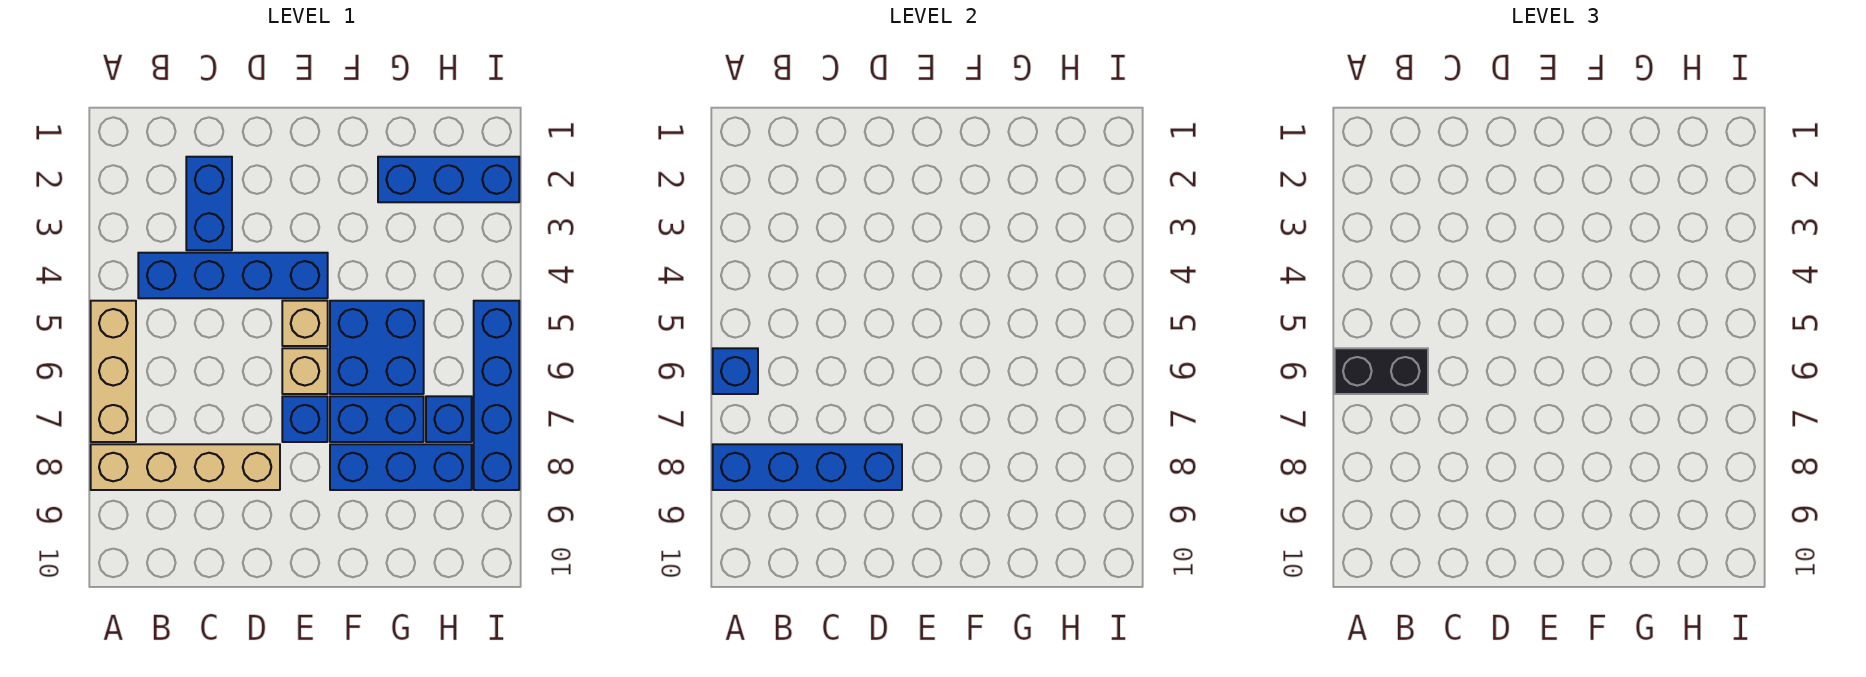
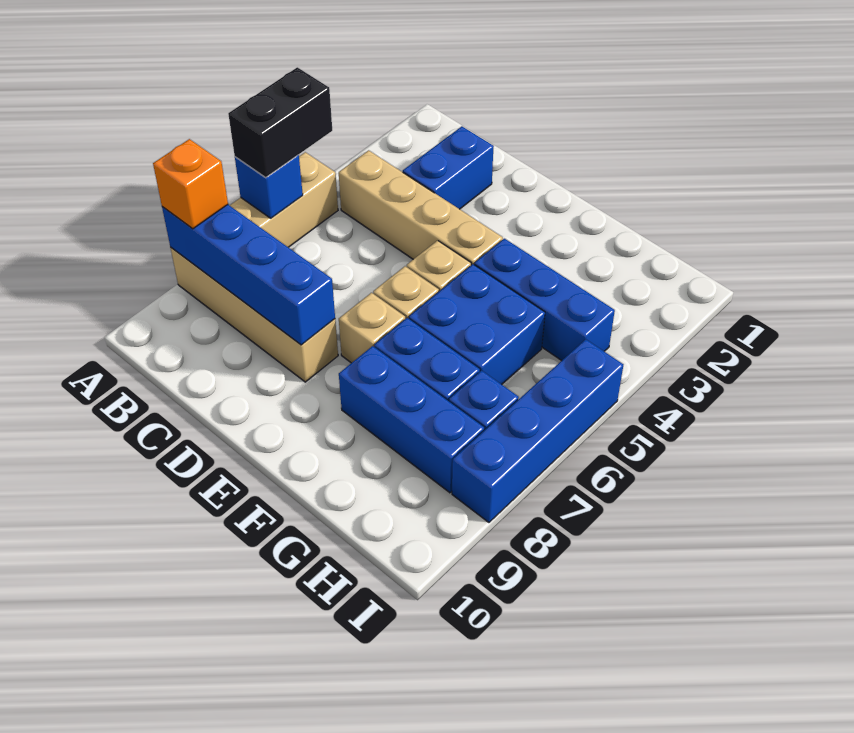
black brick A6:B6 level 3 -> black brick A5:A6 level 3
none -> orange brick A8 level 3
blue brick B4:E4 level 1 -> tan brick B4:E4 level 1
blue brick E7 level 1 -> tan brick E7 level 1
blue brick G2:I2 level 1 -> blue brick F4:H4 level 1

